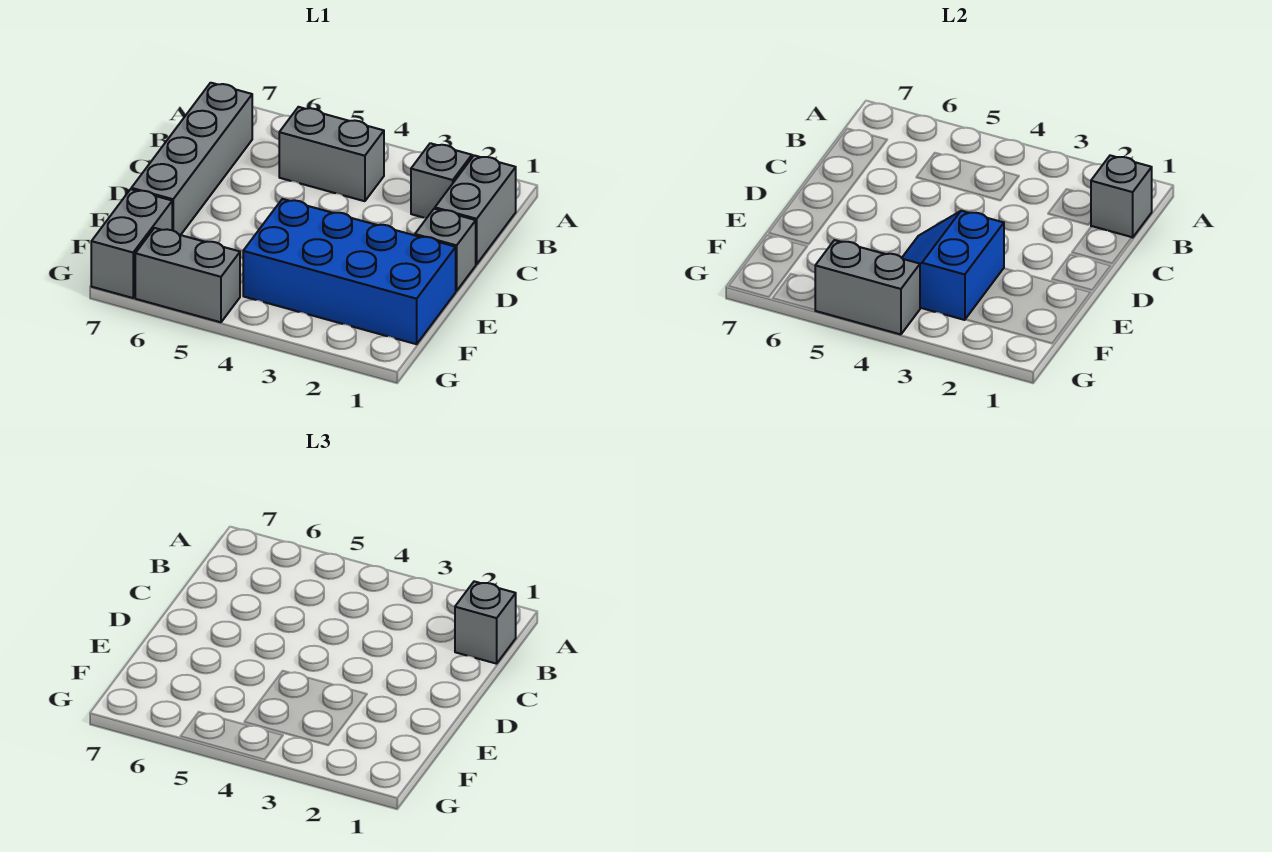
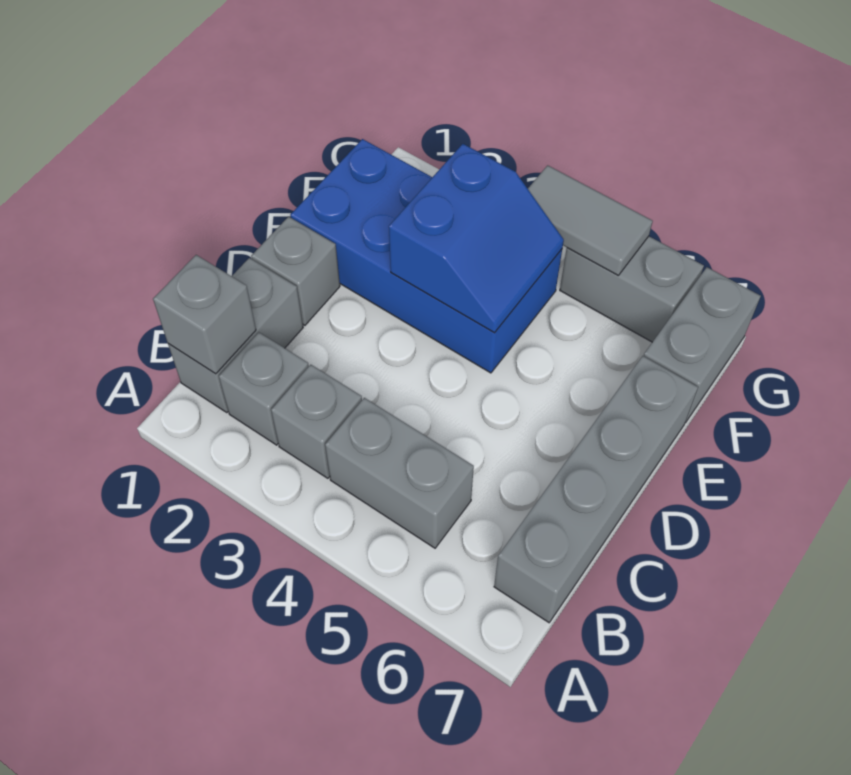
grey brick B1 level 3 -> grey brick B3 level 1
grey brick G4:G5 level 2 -> grey tile G4:G5 level 2

